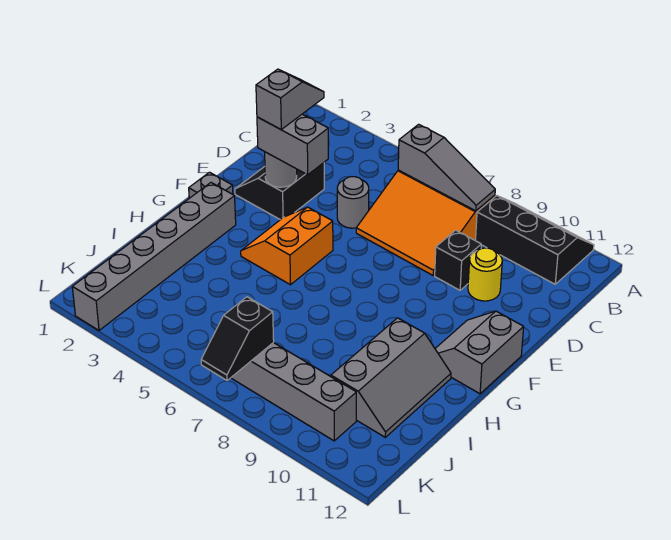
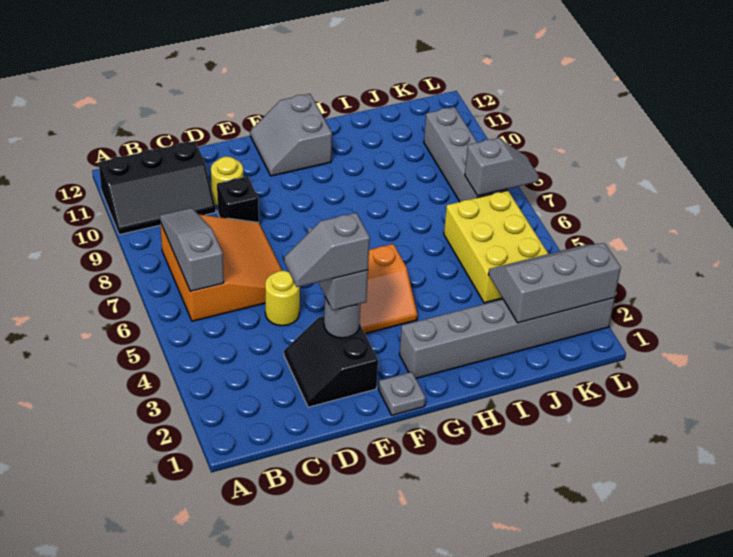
black slope A9:B11 level 1 top B -> black slope A10:C11 level 1 top 11
black slope D2:E3 level 1 top 3 -> black slope D2:E3 level 1 top E
grey round brick D5 level 1 -> yellow round brick D5 level 1
grey slope F11:G12 level 1 top 12 -> grey slope F11:G12 level 1 top G
grey slope H10:J11 level 1 top 10 -> grey slope J2:L3 level 2 top 2
none -> yellow brick J4:K6 level 1
black slope K7:L7 level 2 top K -> grey slope K7:L7 level 2 top K

